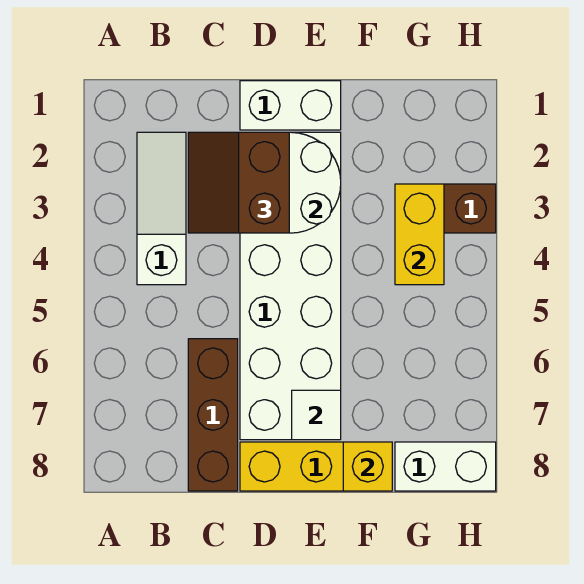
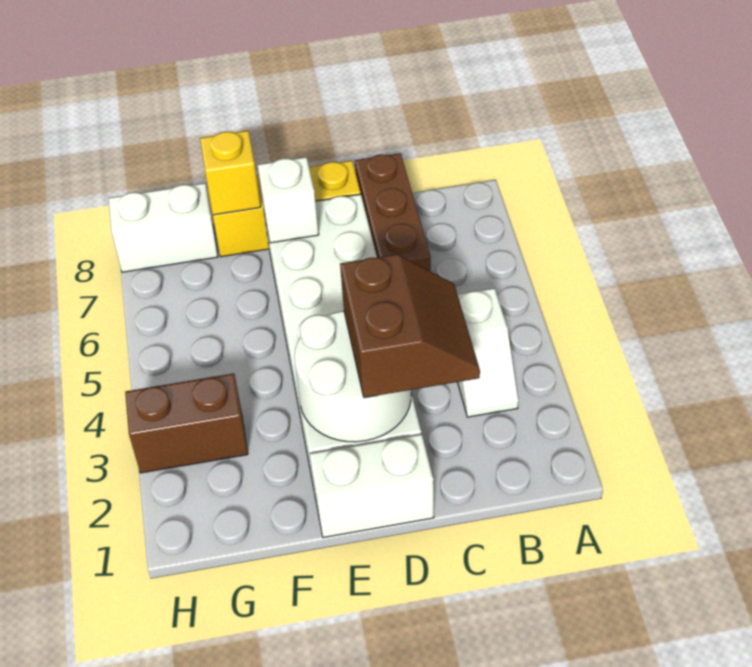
white slope B2:B4 level 1 top 4 -> white slope B3:B4 level 1 top 4
white tile E7 level 2 -> white brick E7 level 2
yellow brick G3:G4 level 2 -> none

